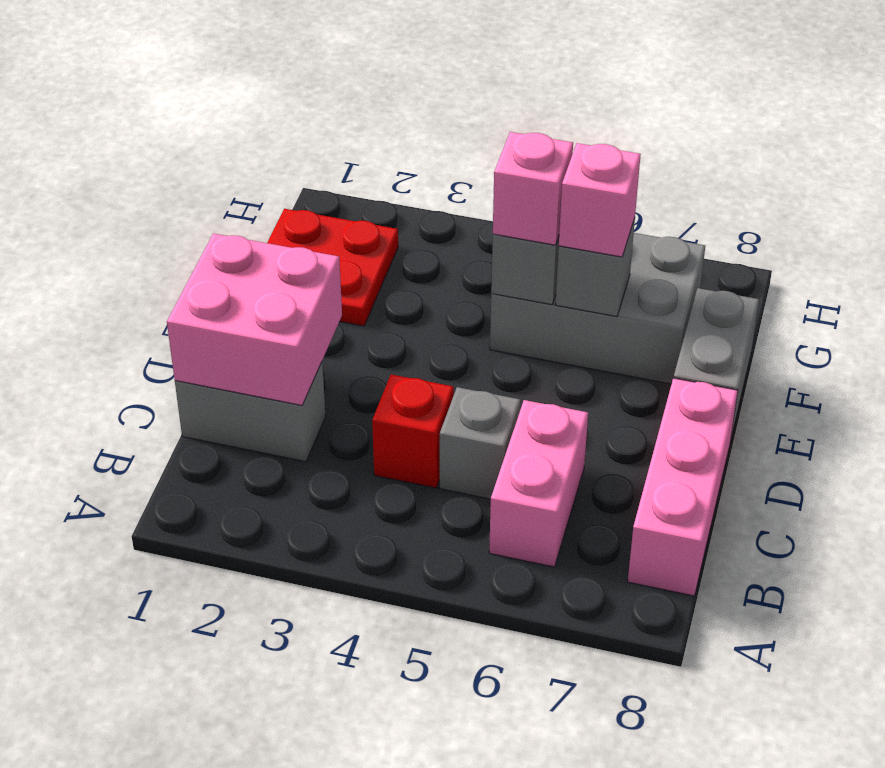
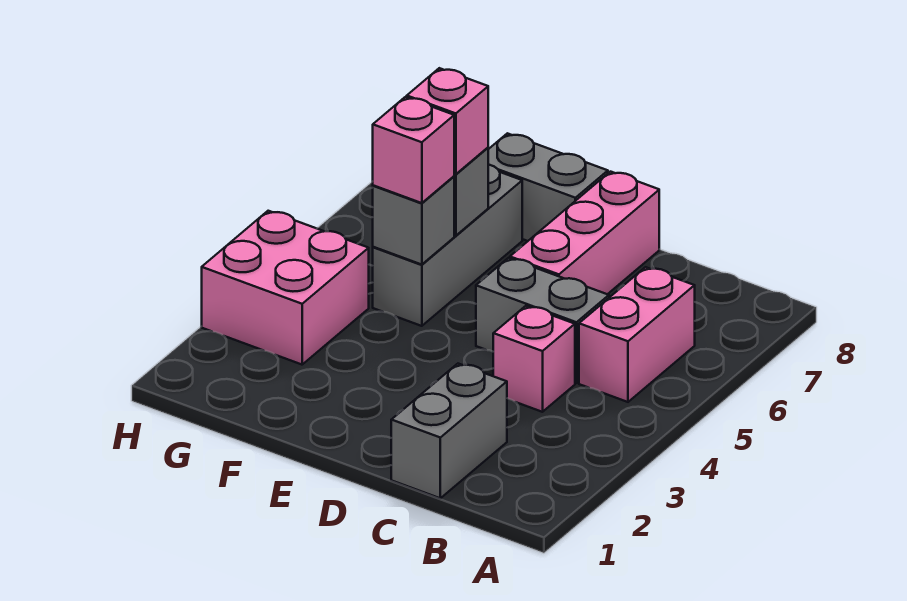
pink brick B6:C6 level 1 -> pink brick B5:B6 level 1
pink brick B8:D8 level 1 -> pink brick D6:D8 level 1
pink brick C1:D2 level 2 -> pink brick G3:H4 level 1
red brick C4 level 1 -> pink brick C4 level 1
grey brick C5 level 1 -> grey brick C5:D5 level 1
red plate F1:G2 level 1 -> none
grey brick F5:G7 level 1 -> grey brick F5:F7 level 1

